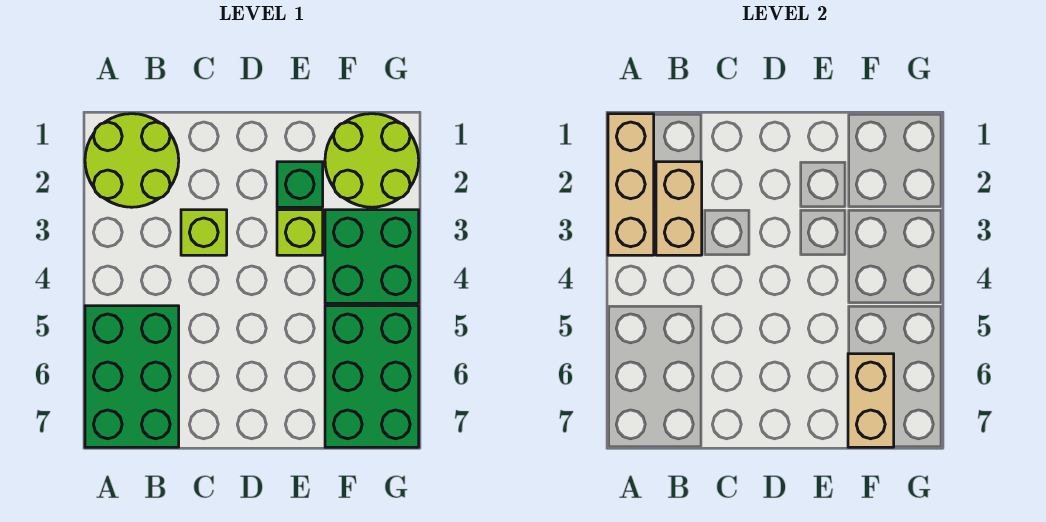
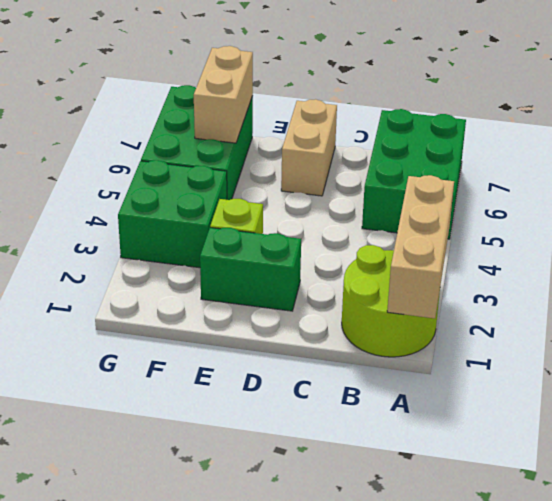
tan brick B2:B3 level 2 -> tan brick D6:D7 level 1
lime brick C3 level 1 -> none
green brick E2 level 1 -> green brick D2:E2 level 1
lime round brick F1:G2 level 1 -> none

